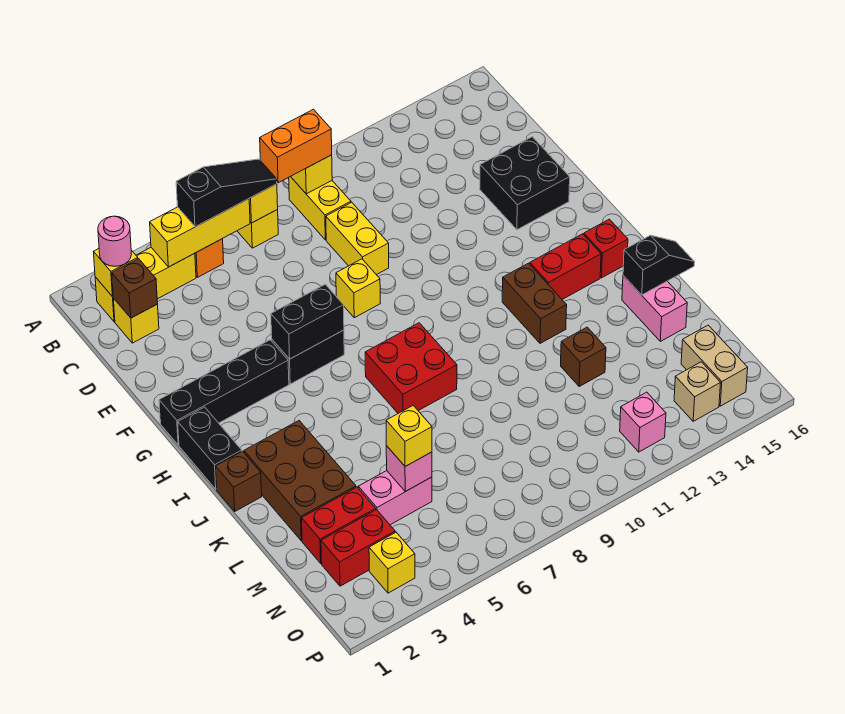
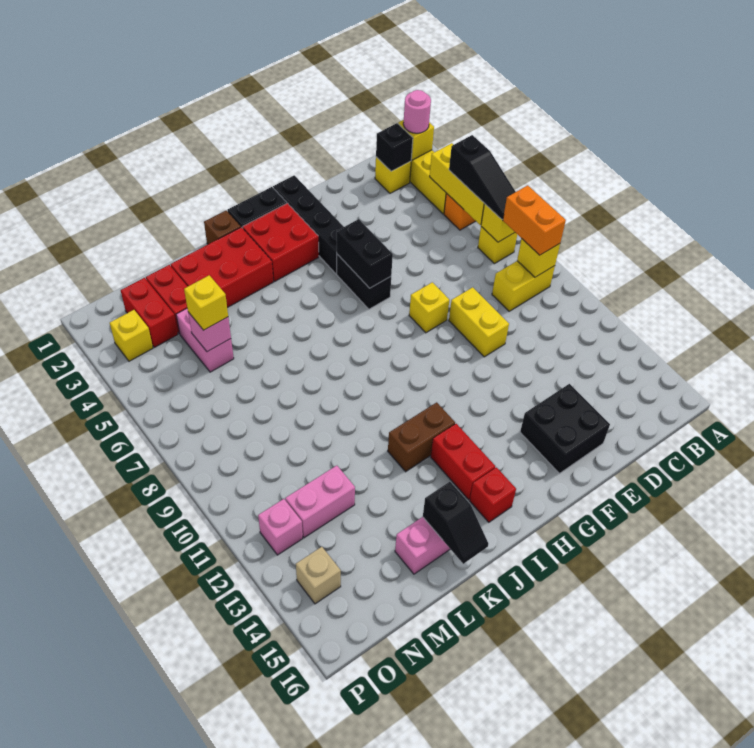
brown brick C2 level 2 -> black brick C2 level 2
yellow brick D9:E9 level 1 -> yellow brick E9:E10 level 1
red brick I7:J8 level 1 -> red brick H2:I3 level 1
brown brick J2:L3 level 1 -> red brick J2:L3 level 1
brown brick L12 level 1 -> none
none -> pink brick M12:N12 level 1
tan brick N15:O15 level 1 -> none

